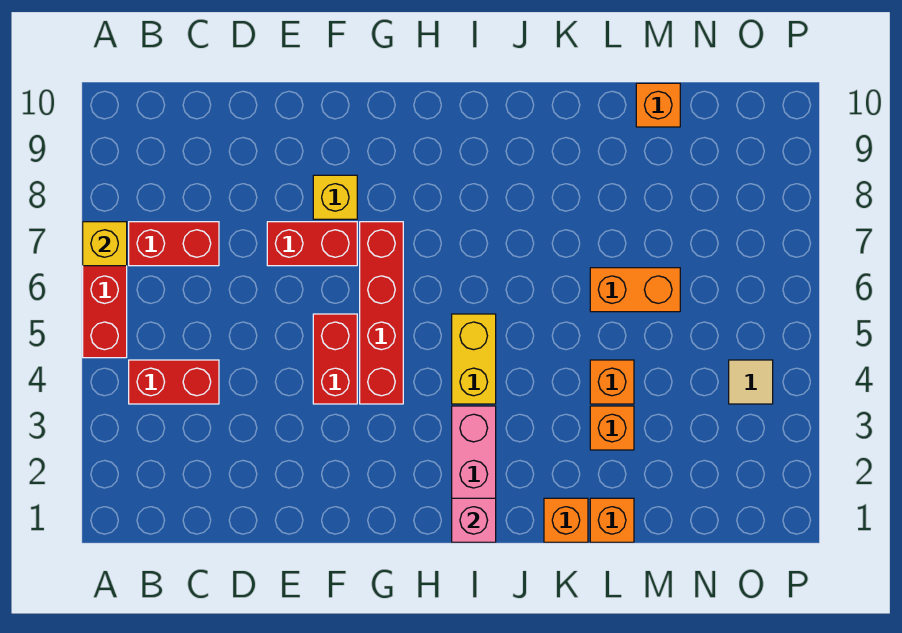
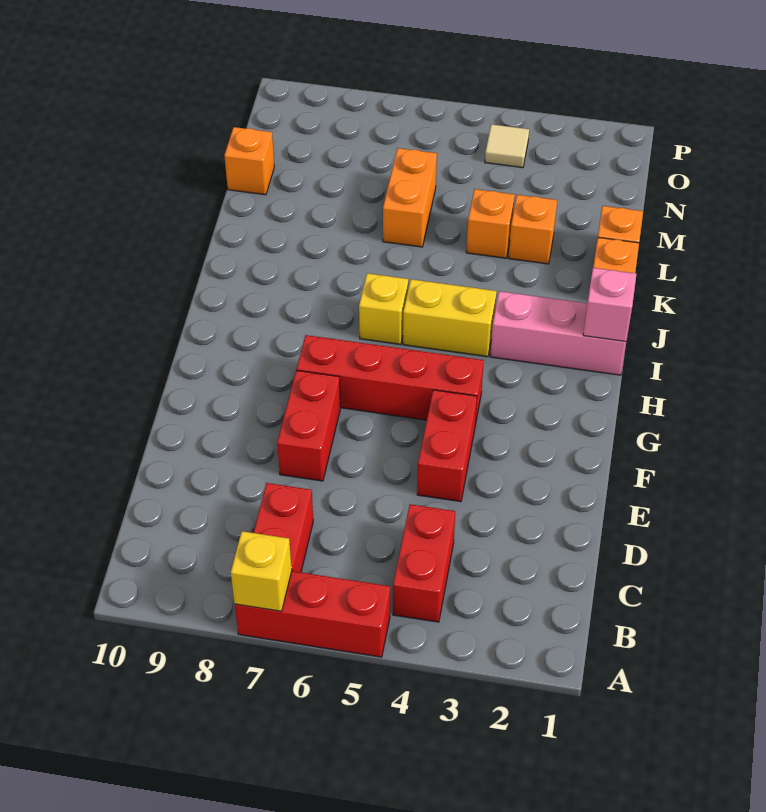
red brick F4:F5 level 1 -> red brick E4:F4 level 1
yellow brick F8 level 1 -> yellow brick I6 level 1

